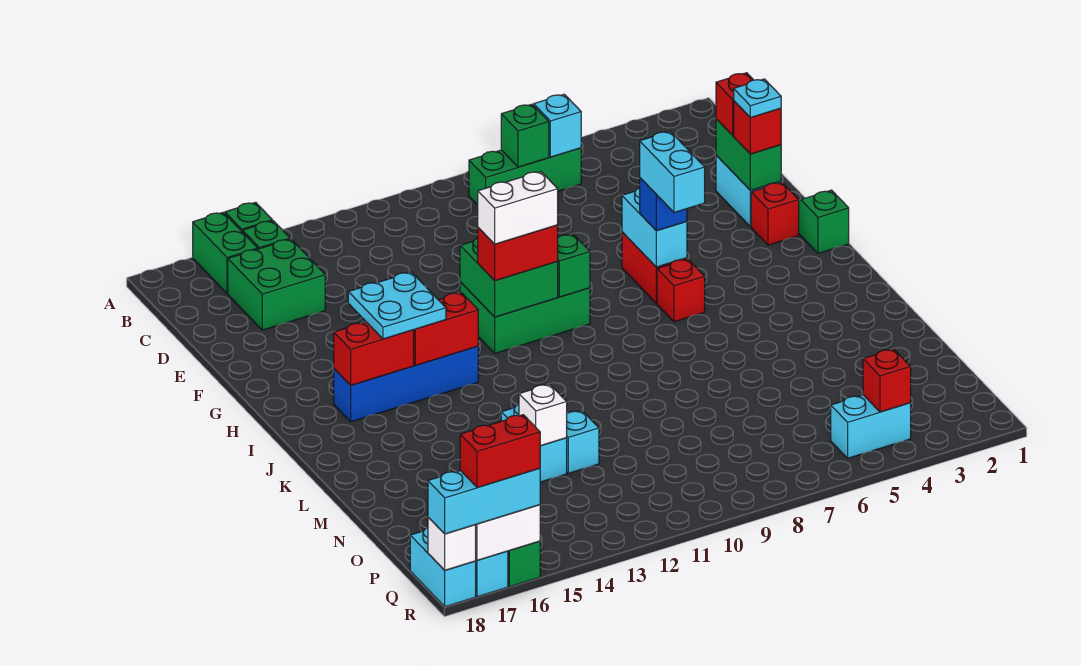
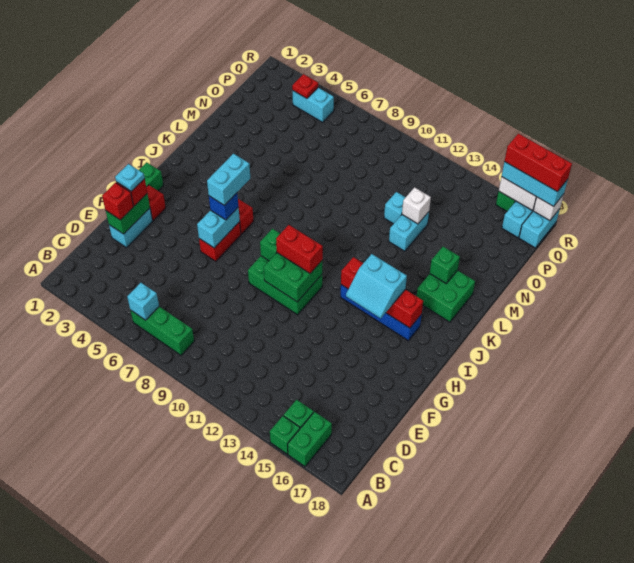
green brick B7 level 2 -> green brick L16 level 2
green brick C15:D16 level 1 -> green brick K16:L17 level 1
white brick H10:H11 level 4 -> none
cyan plate H14:I15 level 3 -> cyan slope H14:I15 level 3 top I
red brick Q4 level 2 -> red plate Q4 level 2
red brick R16:R17 level 4 -> red brick R16:R18 level 4

